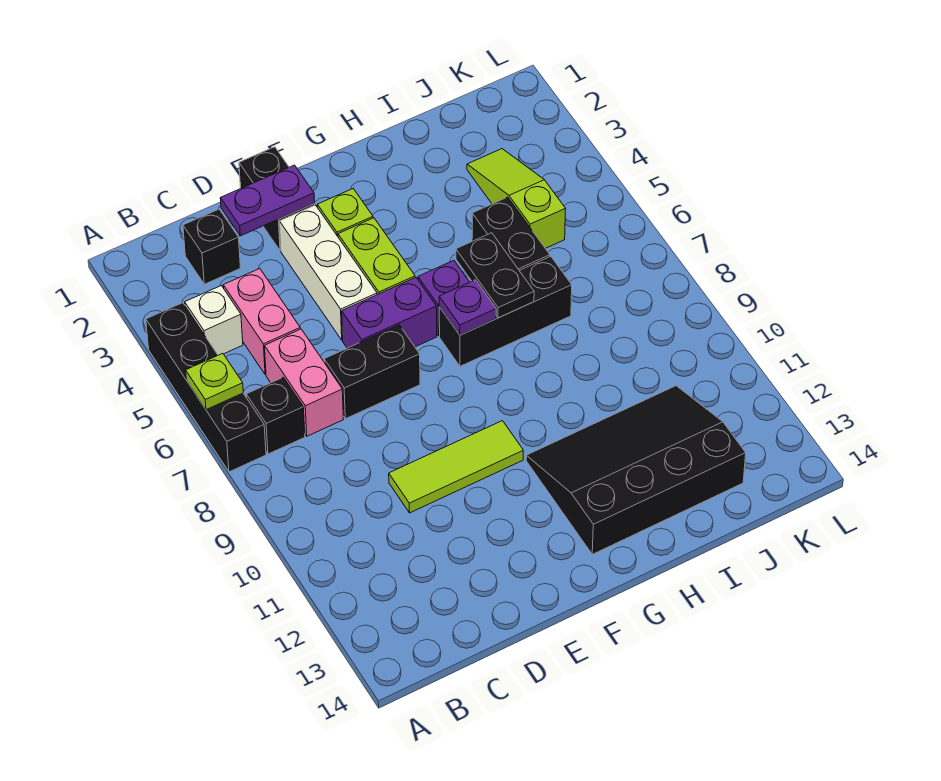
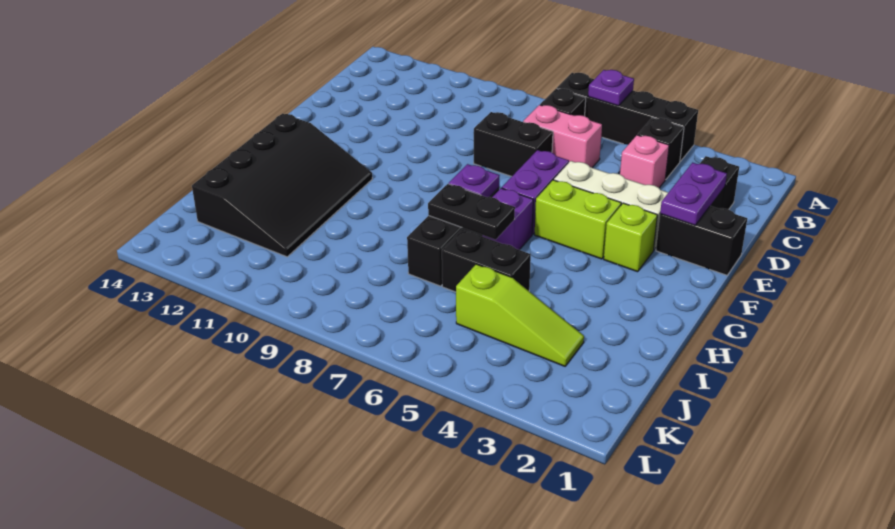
lime plate A6 level 2 -> purple plate A6 level 2
white brick B4 level 1 -> black brick B4 level 1
pink brick C4:C5 level 1 -> pink brick C4 level 1
black brick D7:E7 level 1 -> black brick D7:D8 level 1
lime tile D10:F10 level 1 -> none

